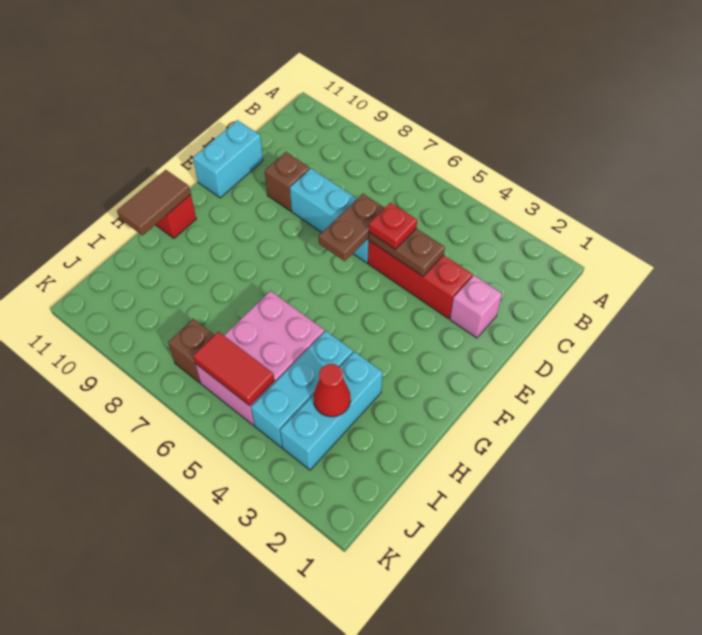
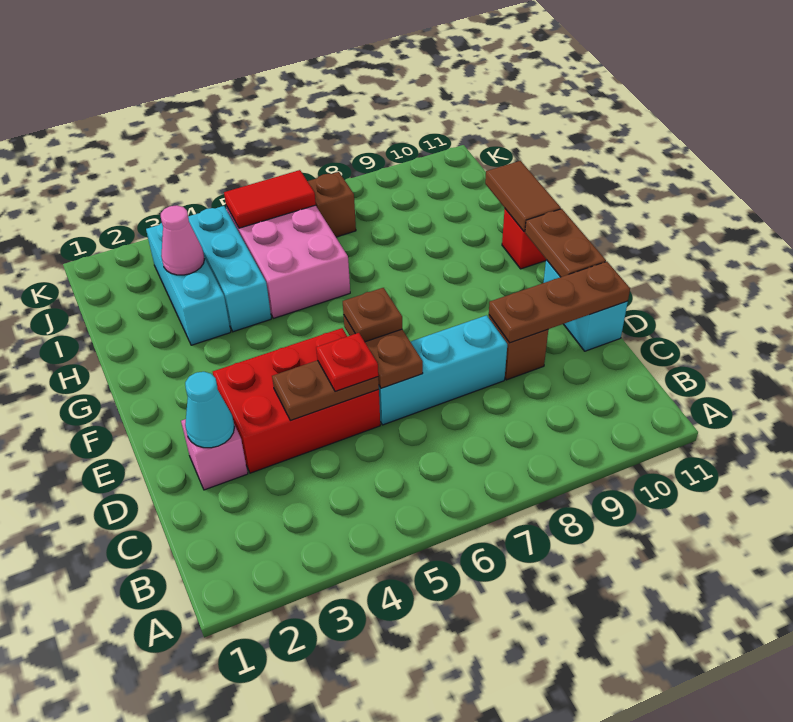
none -> cyan cone D2 level 2
red brick D3:D5 level 1 -> red brick D3:E5 level 1
none -> brown plate D9:D11 level 2
none -> brown plate E6 level 3
none -> brown plate E11:F11 level 2
red cone I3 level 2 -> pink cone I3 level 2

